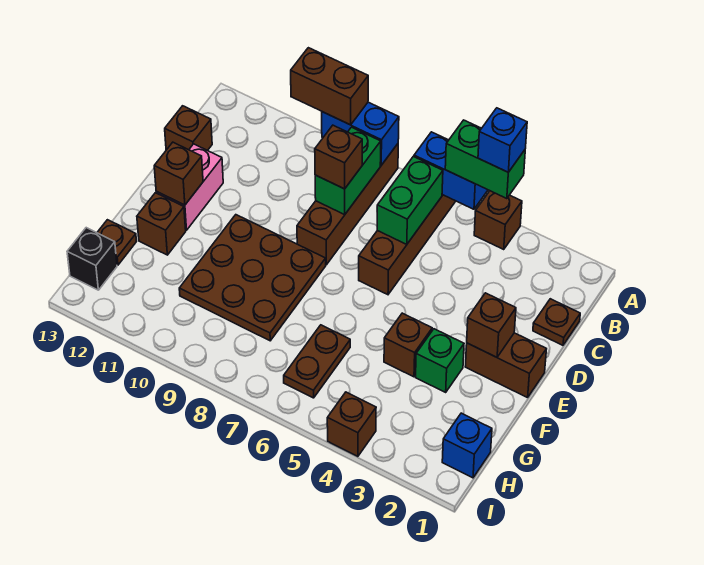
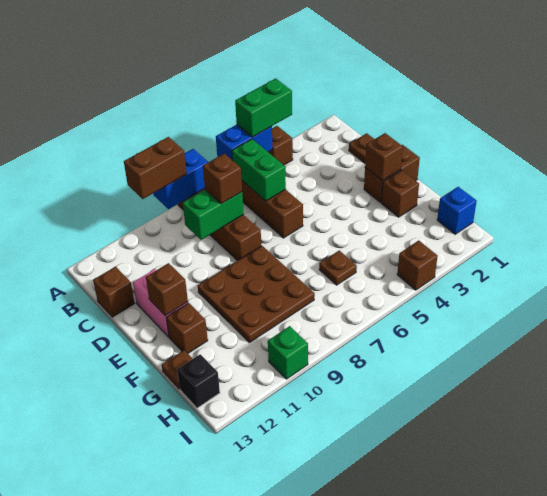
blue brick A4 level 4 -> none
green brick B8:C8 level 2 -> green brick C8:C9 level 2
green brick F3 level 1 -> green brick I10 level 1
brown brick F4 level 1 -> brown brick F2 level 1
brown plate G6:H6 level 1 -> brown plate G6 level 1

